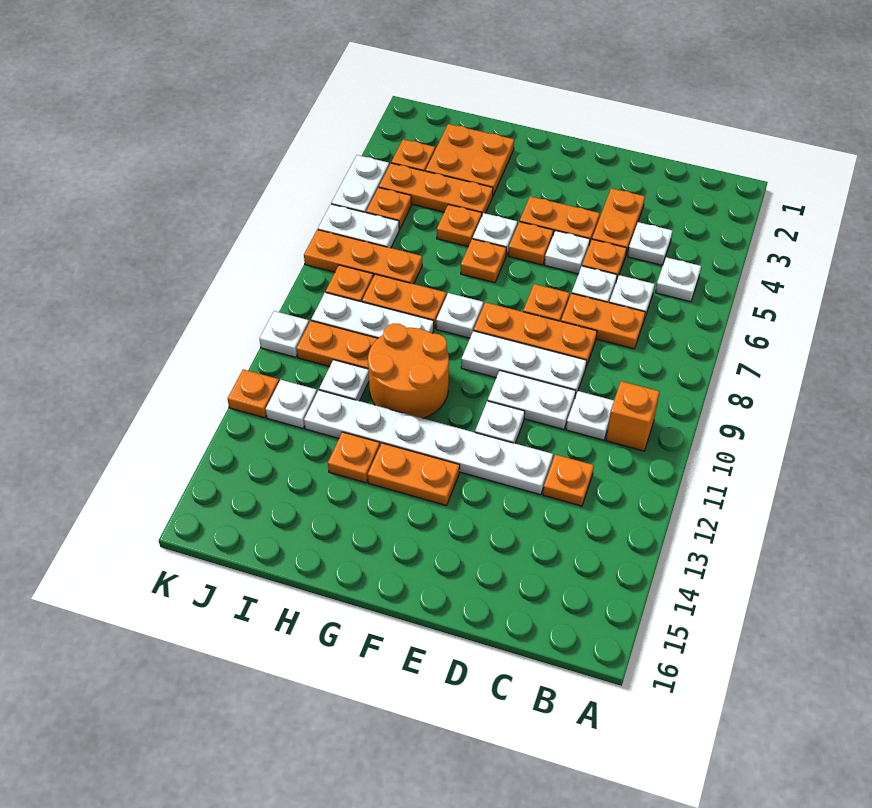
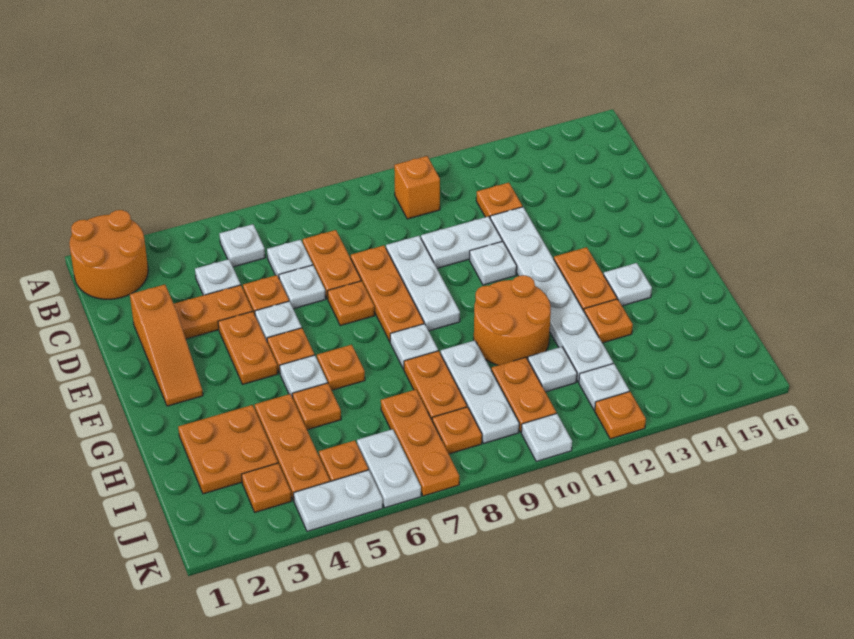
none -> orange round brick A1:B2 level 1
white plate C10 level 1 -> white plate G14 level 1
none -> orange slope D2:F2 level 1 top D
white plate D10:E10 level 1 -> white plate D10:D11 level 1

